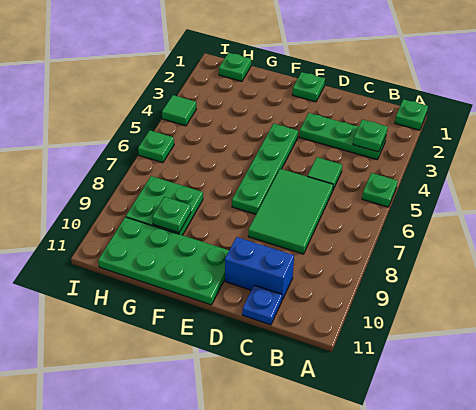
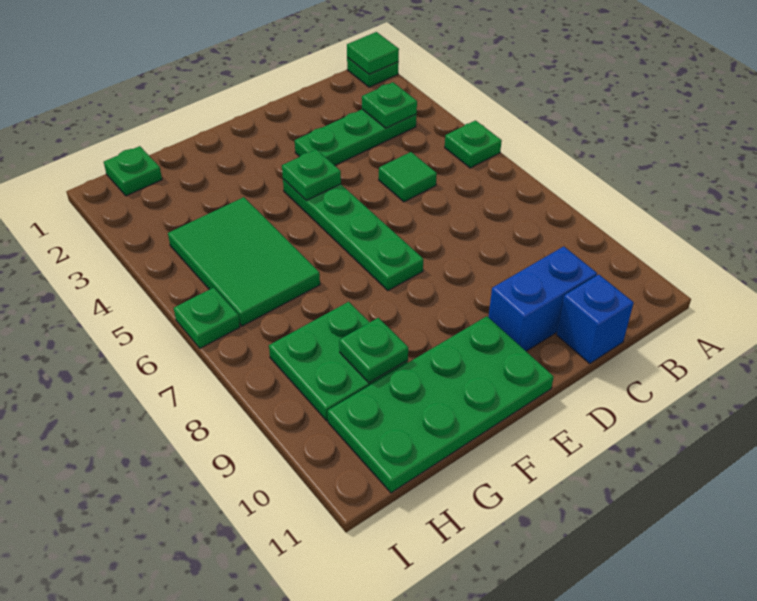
green tile C6:D8 level 1 -> green tile G4:H6 level 1
blue plate C11 level 1 -> blue brick C11 level 1
green plate E1 level 1 -> green plate E4 level 2
green tile I4 level 1 -> green tile A1 level 2

